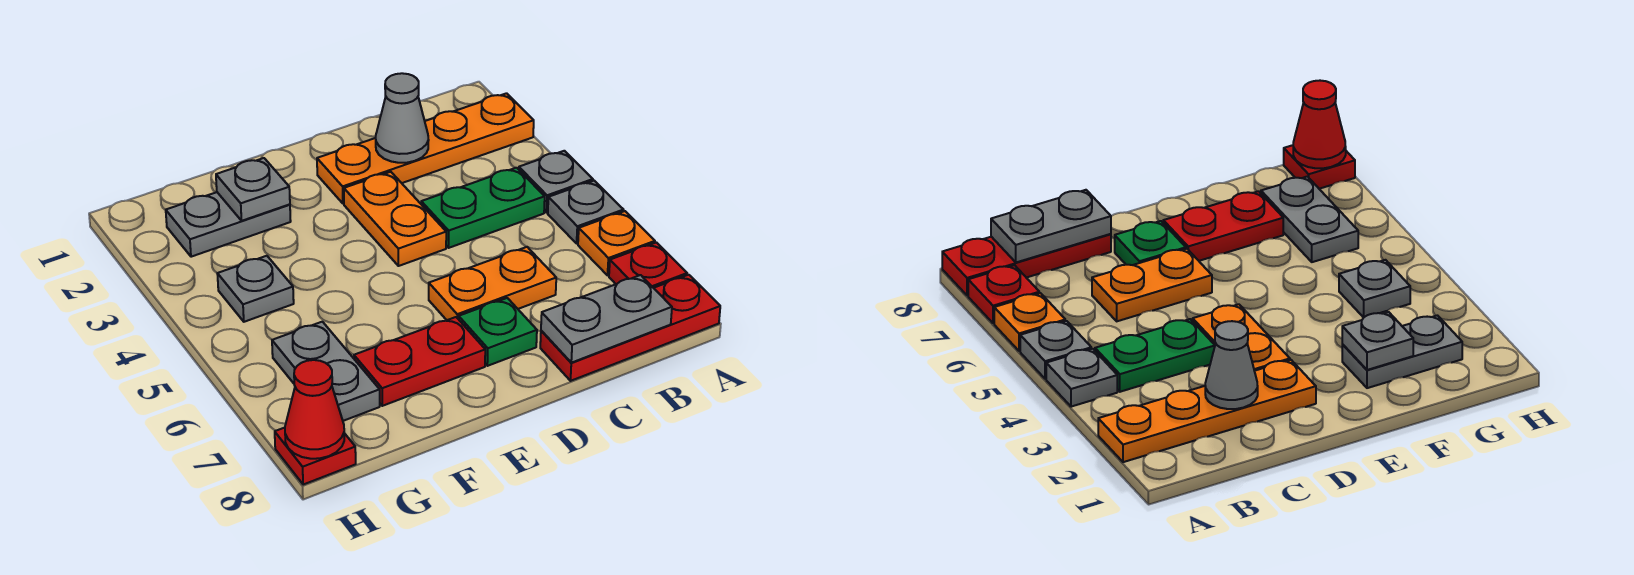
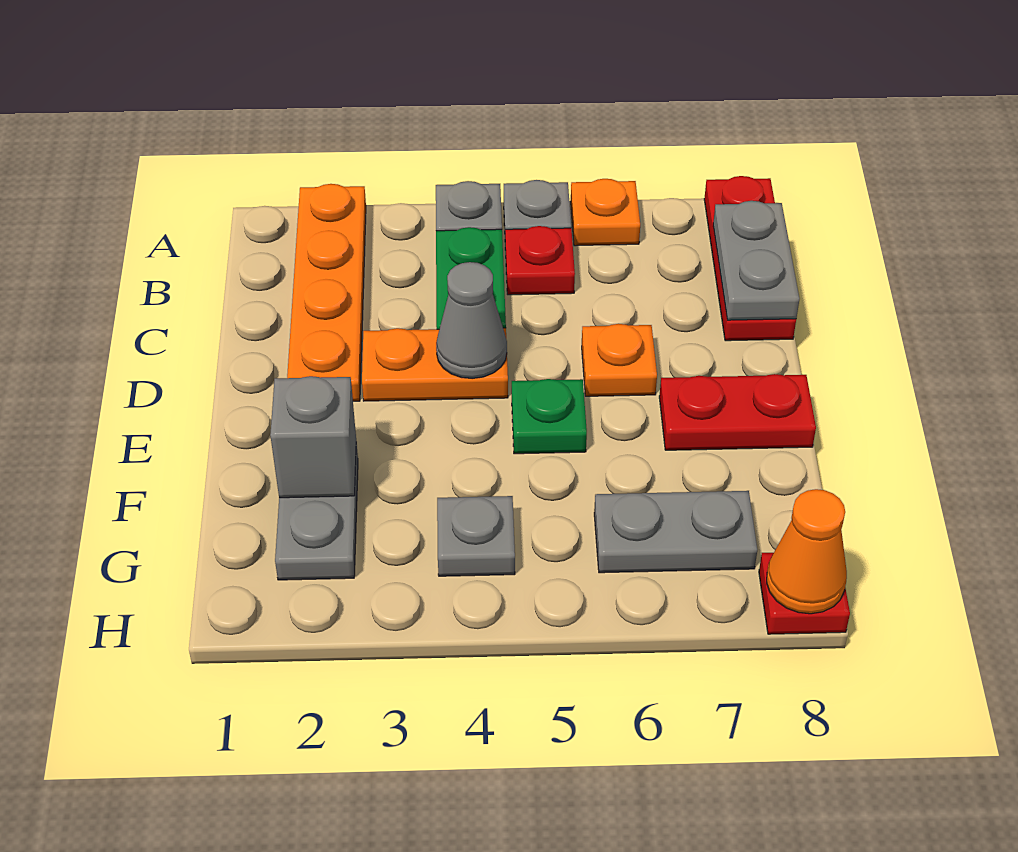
red plate A7 level 1 -> red plate B5 level 1
grey cone C2 level 2 -> grey cone D4 level 2
orange plate C6:D6 level 1 -> orange plate D6 level 1
green plate D7 level 1 -> green plate E5 level 1
red plate E7:F7 level 1 -> red plate E7:E8 level 1
grey plate F2 level 2 -> grey brick F2 level 2
red cone H8 level 2 -> orange cone H8 level 2

